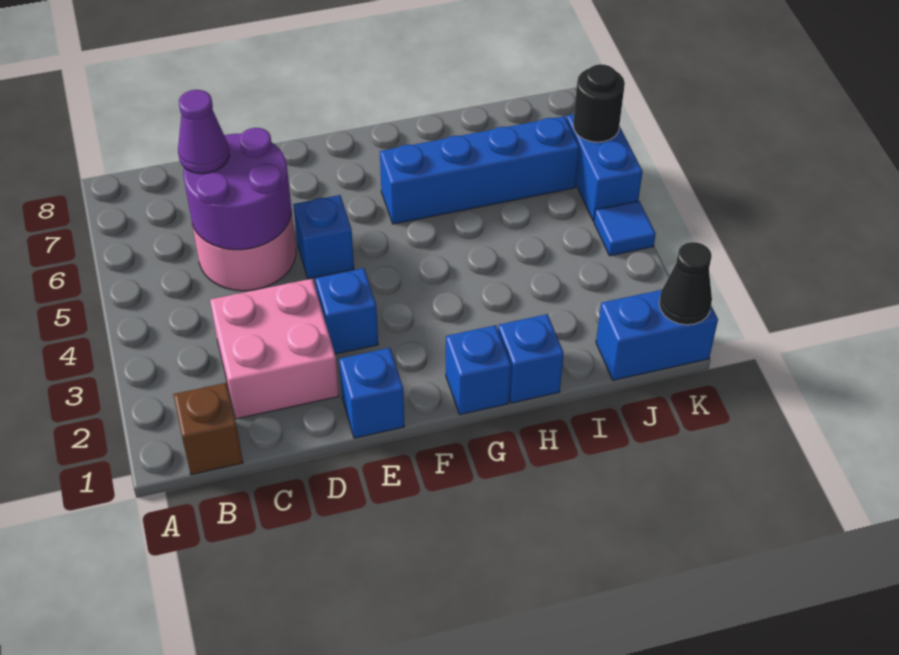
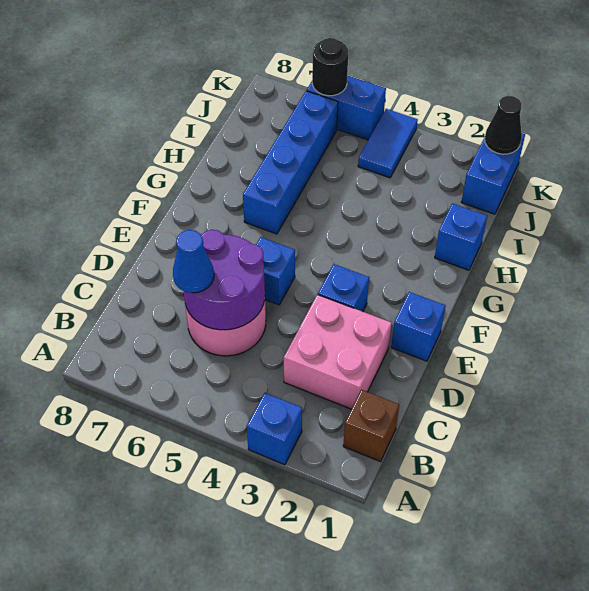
purple cone C6 level 3 -> blue cone C6 level 3
blue brick G1 level 1 -> blue brick A3 level 1
blue tile K4 level 1 -> blue tile J4:K4 level 1

